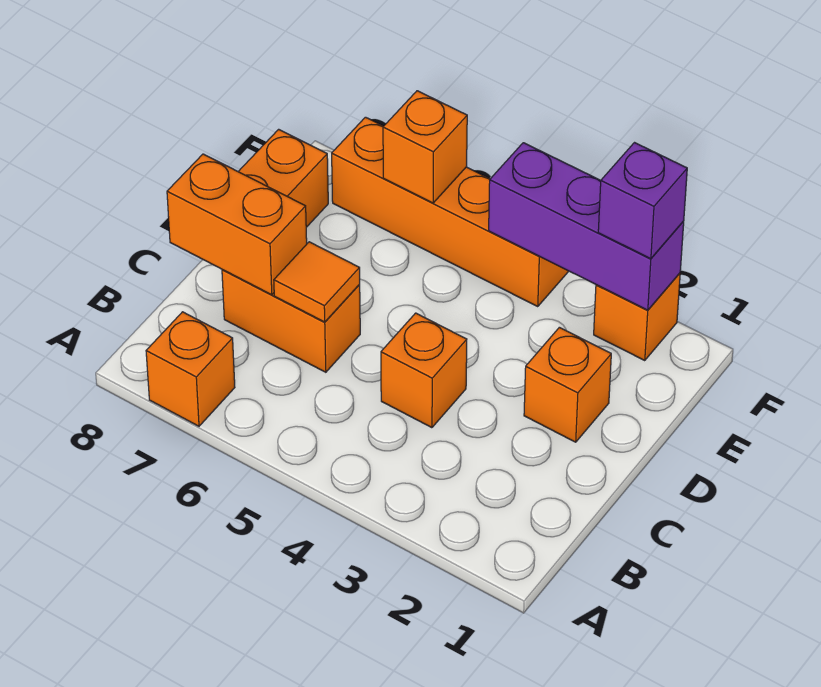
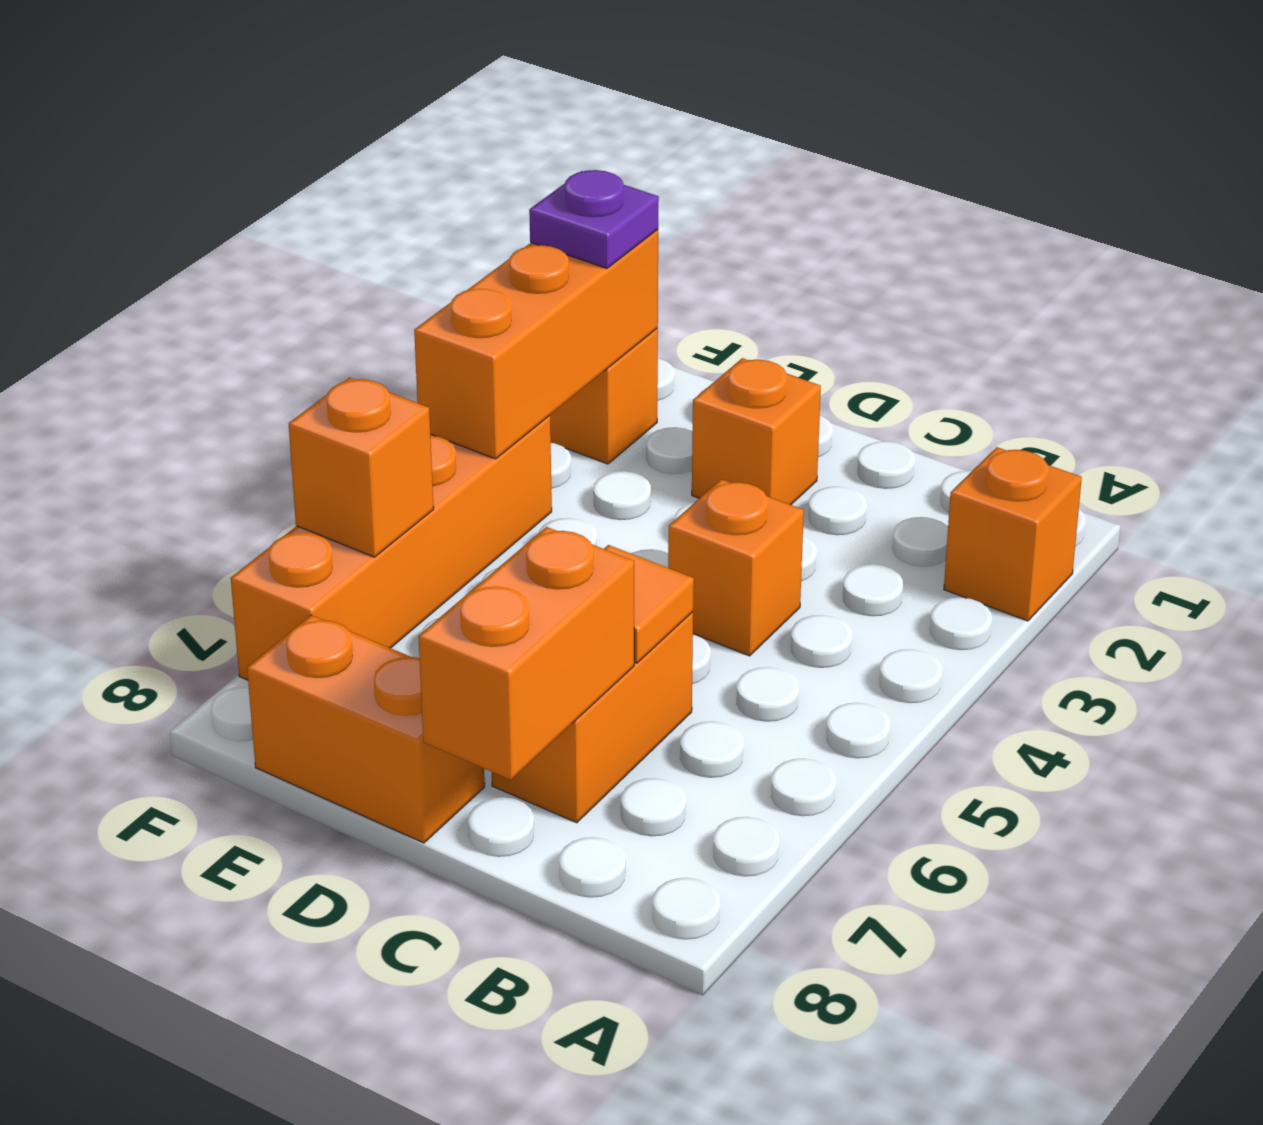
orange brick A7 level 1 -> orange brick A2 level 1
purple brick F2:F4 level 2 -> orange brick F2:F4 level 2
purple brick F2 level 3 -> purple plate F2 level 3

